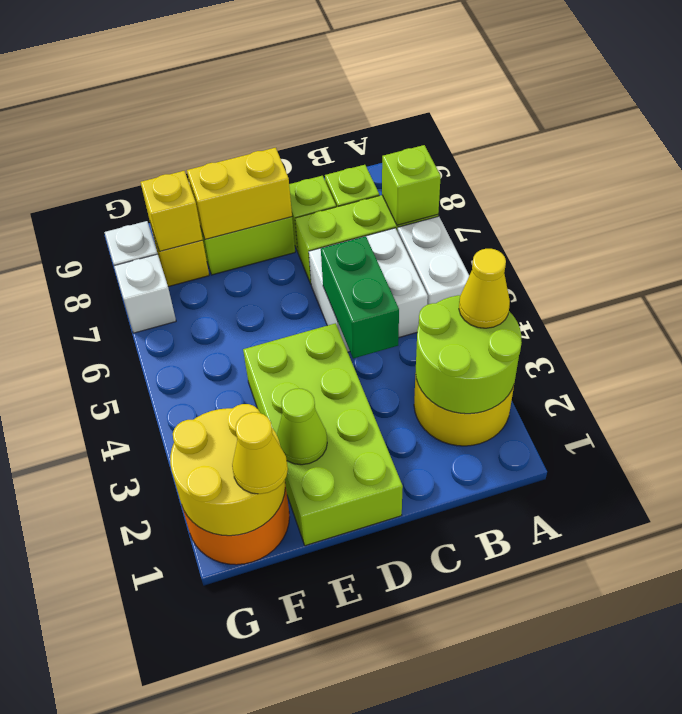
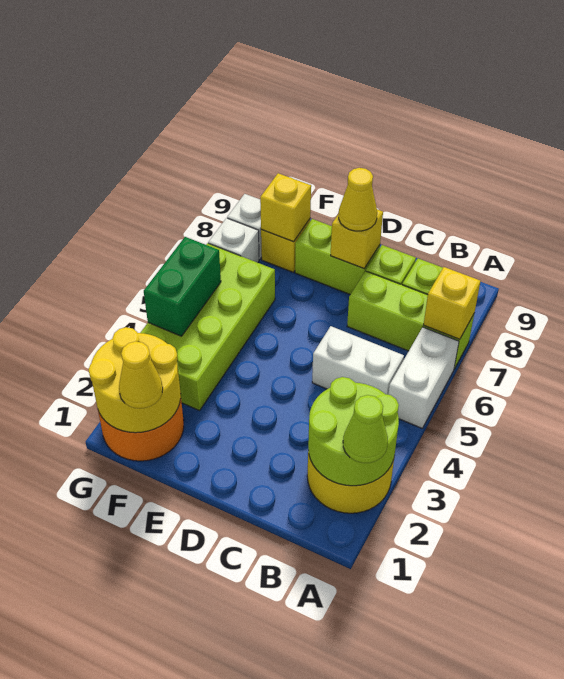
yellow cone A3 level 3 -> yellow cone D8 level 3
lime brick A7 level 2 -> yellow brick A7 level 2
white brick B5:C6 level 1 -> white brick B5:C5 level 1
green brick C4:C5 level 2 -> green brick G4:G5 level 2
lime brick D1:E4 level 1 -> lime brick F3:G6 level 1
yellow brick D8:E8 level 2 -> yellow brick D8 level 2
lime cone E2 level 2 -> lime cone A2 level 3

